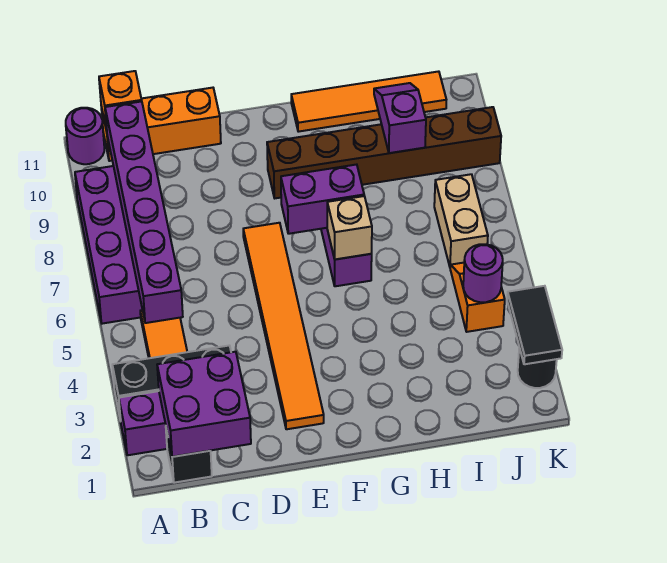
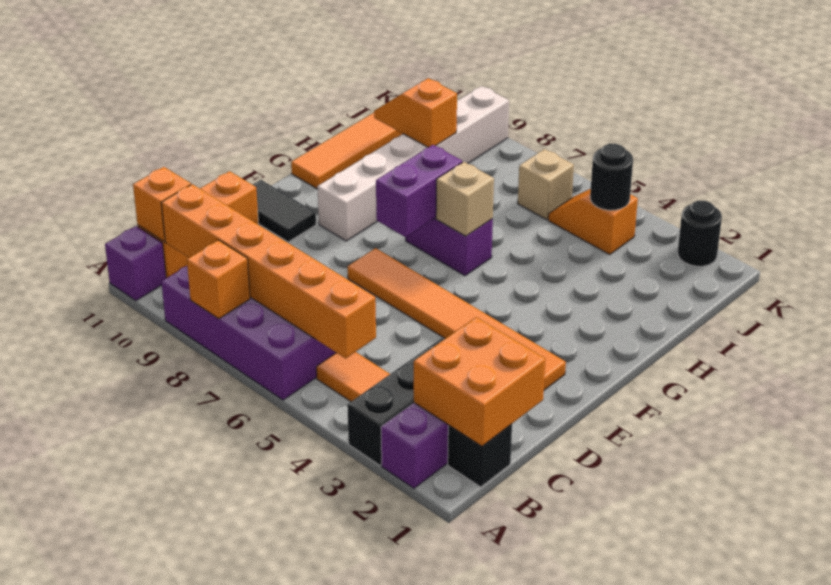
none -> orange brick A8 level 2
purple round brick A11 level 1 -> purple brick A11 level 1
purple brick B1:C2 level 2 -> orange brick B1:C2 level 2
purple brick B5:B10 level 2 -> orange brick B5:B10 level 2
brown brick F9:K9 level 1 -> white brick F9:K9 level 1
purple slope I9:I10 level 2 top 9 -> orange slope I9:I10 level 2 top 9
purple round brick J4 level 2 -> black round brick J4 level 2
tan brick J6:J7 level 1 -> tan brick J6 level 1
black tile K2:K3 level 2 -> black tile E10:E11 level 1

